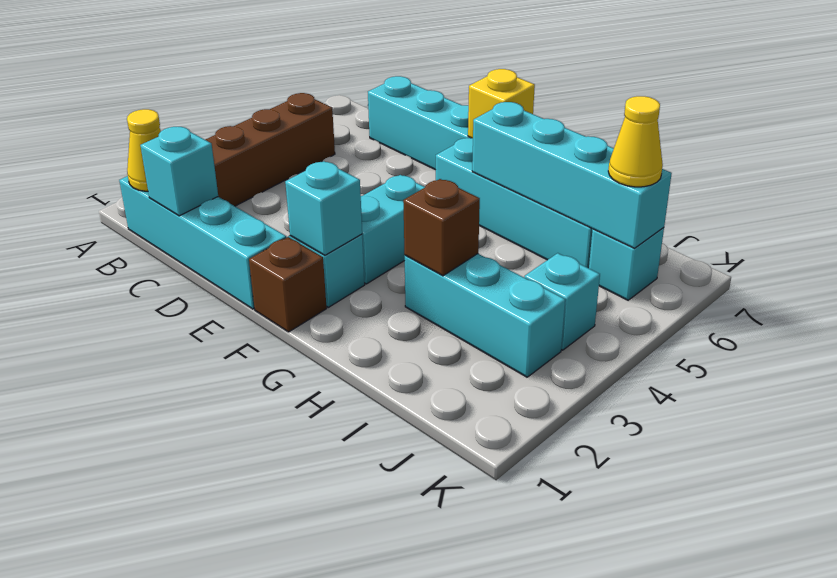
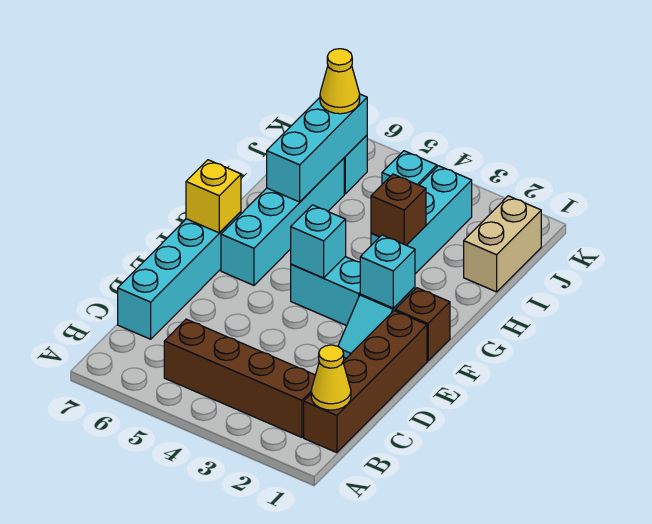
cyan brick B1:E1 level 1 -> brown brick B1:E1 level 1
cyan brick C1 level 2 -> cyan brick F4 level 2
cyan brick G6:J6 level 2 -> cyan brick H6:J6 level 2
none -> tan brick I1:J1 level 1

